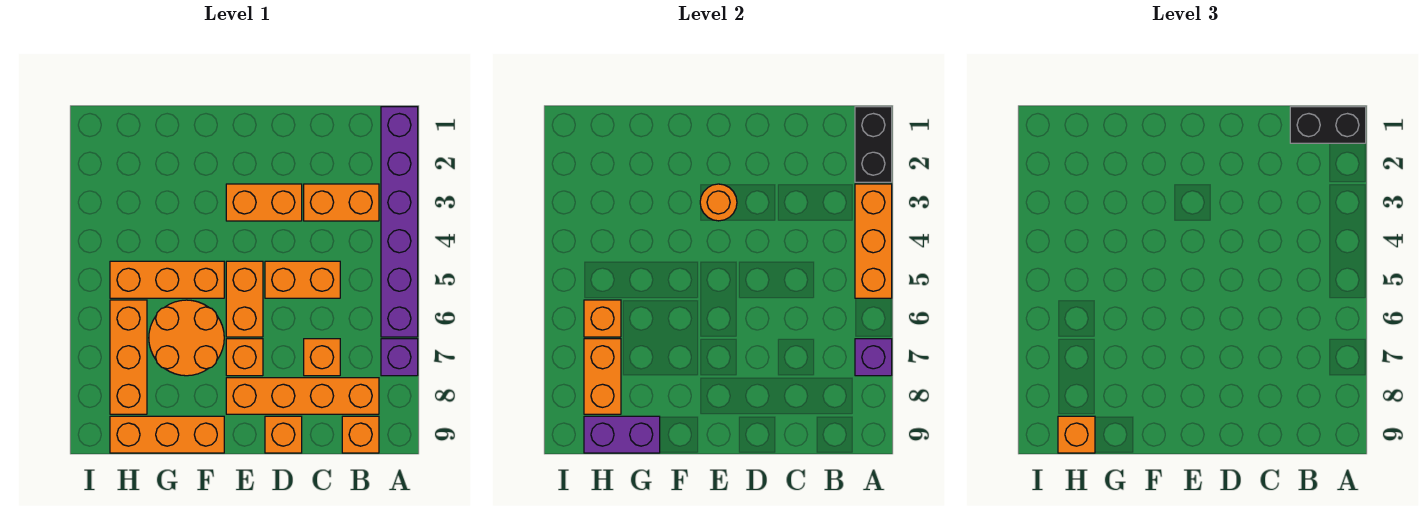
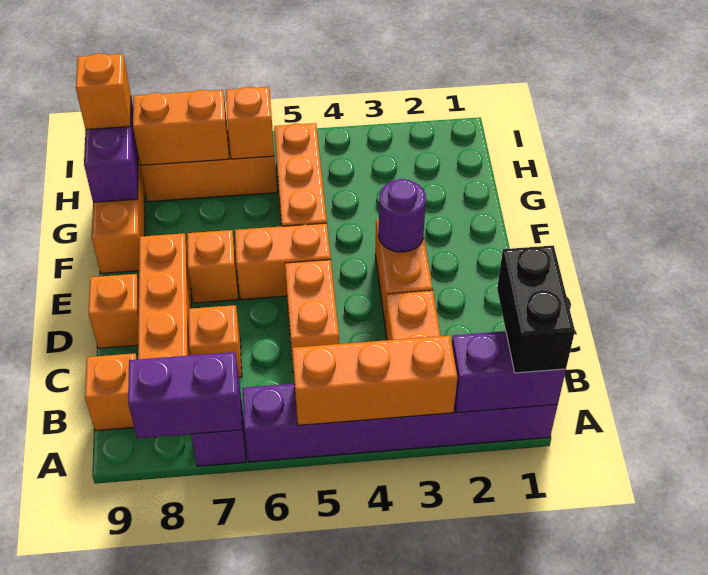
black brick A1:A2 level 2 -> purple brick A1:A2 level 2
purple brick A7 level 2 -> purple brick A7:A8 level 2
orange round brick E3 level 2 -> purple round brick E3 level 2
orange round brick F6:G7 level 1 -> none

